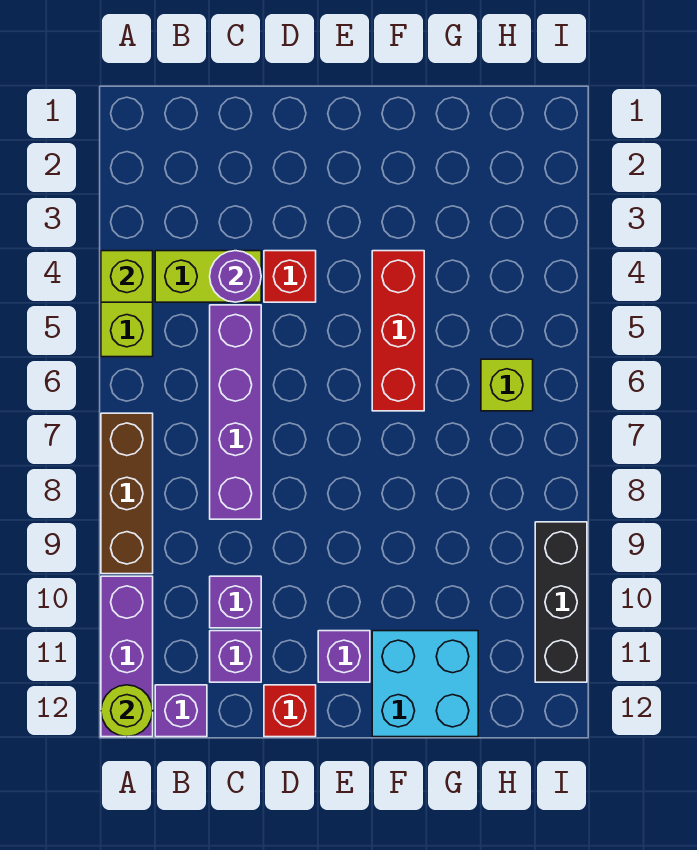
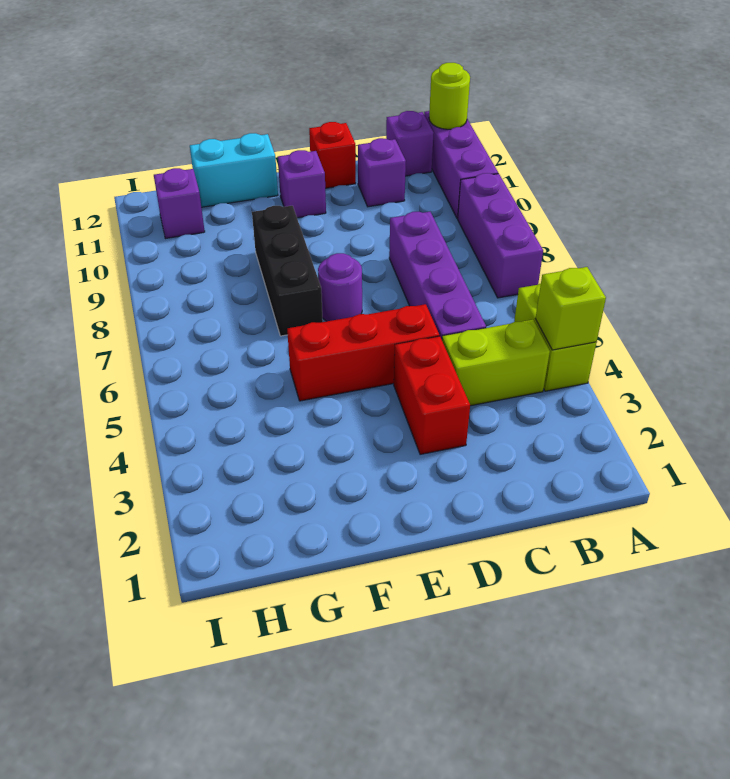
brown brick A7:A9 level 1 -> purple brick A7:A9 level 1
purple round brick C4 level 2 -> purple round brick E7 level 1
purple brick C10 level 1 -> purple brick H11 level 1
red brick D4 level 1 -> red brick D3:D4 level 1
red brick F4:F6 level 1 -> red brick D5:F5 level 1
cyan brick F11:G12 level 1 -> cyan brick F12:G12 level 1
lime brick H6 level 1 -> none
black brick I9:I11 level 1 -> black brick F7:F9 level 1

